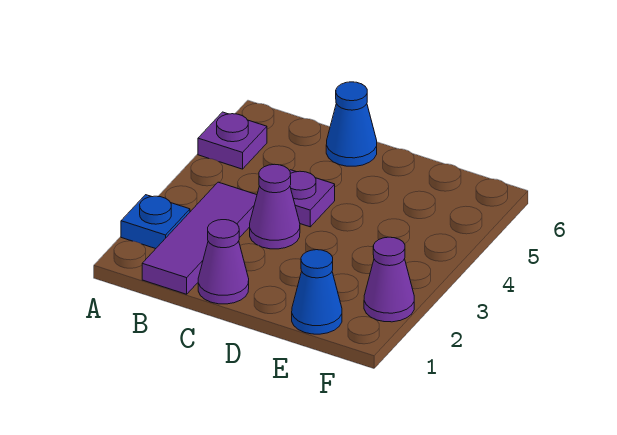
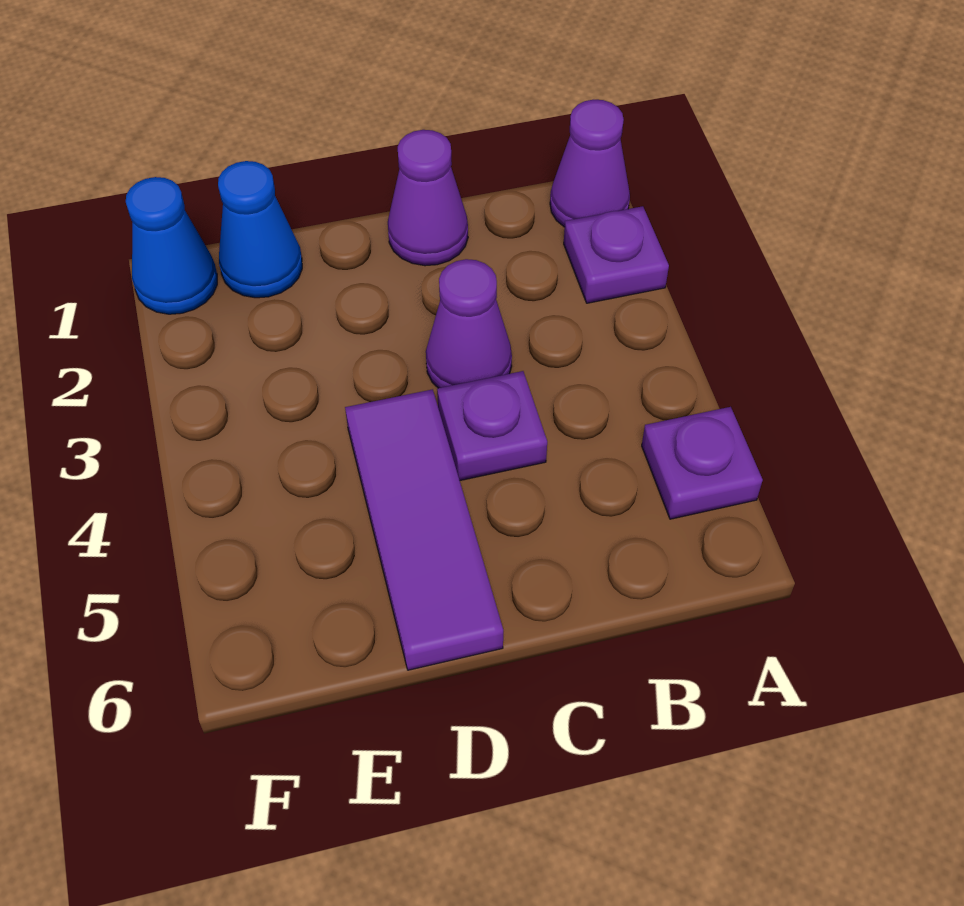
blue plate A2 level 1 -> purple plate A2 level 1
purple tile B1:B3 level 1 -> purple tile D4:D6 level 1
blue cone C6 level 1 -> blue cone F1 level 1
purple cone F2 level 1 -> purple cone A1 level 1

